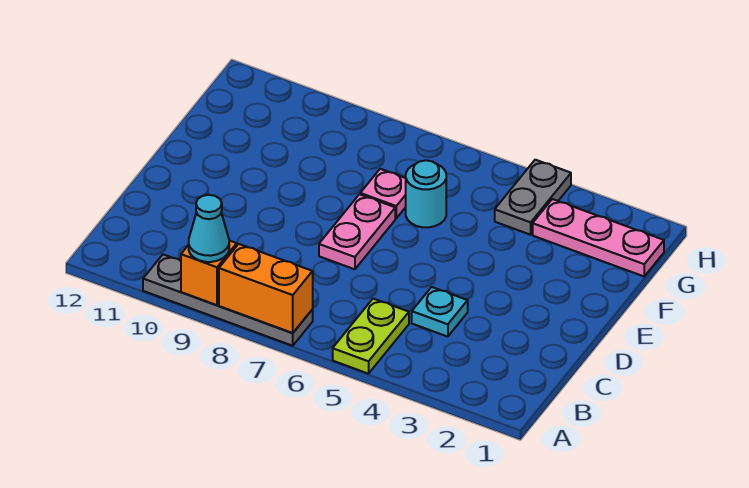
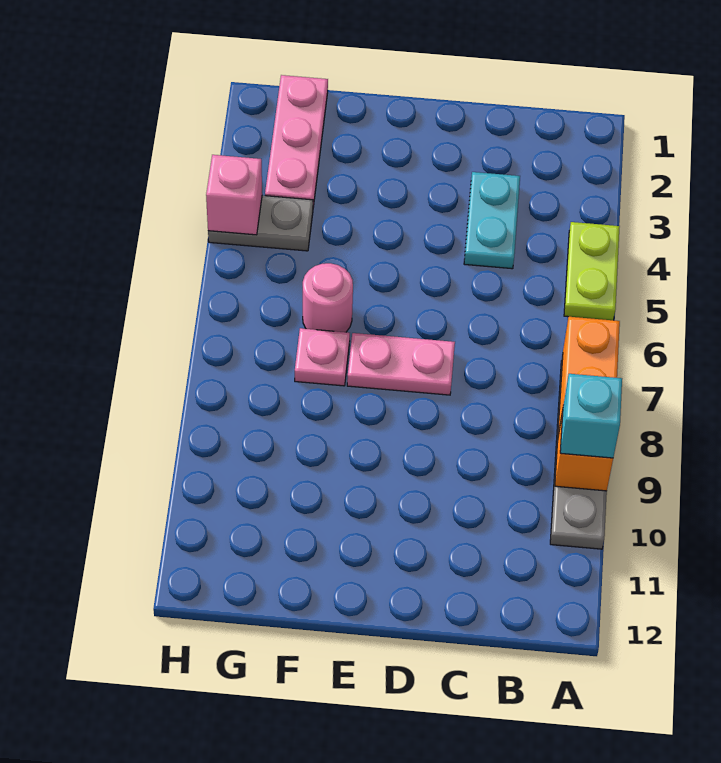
lime plate A5:B5 level 1 -> lime plate A4:A5 level 1
cyan cone A9 level 3 -> cyan brick A9 level 3
cyan plate C4 level 1 -> cyan plate C3:C4 level 1
cyan round brick F6 level 1 -> pink round brick F6 level 1
none -> pink brick H4 level 2

